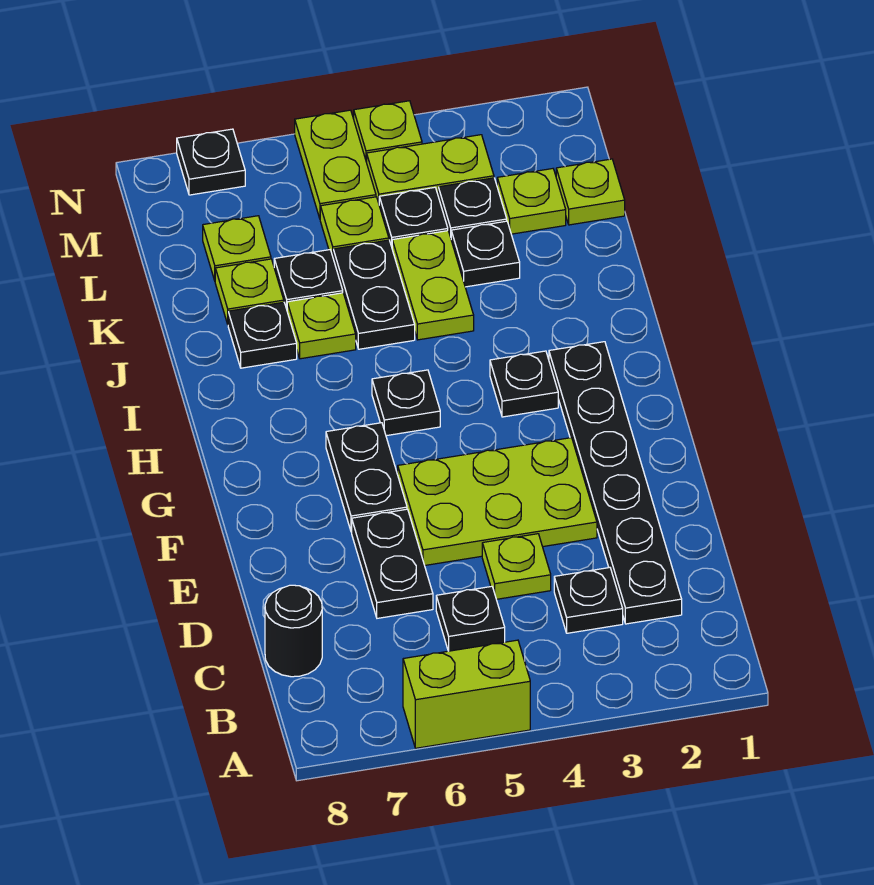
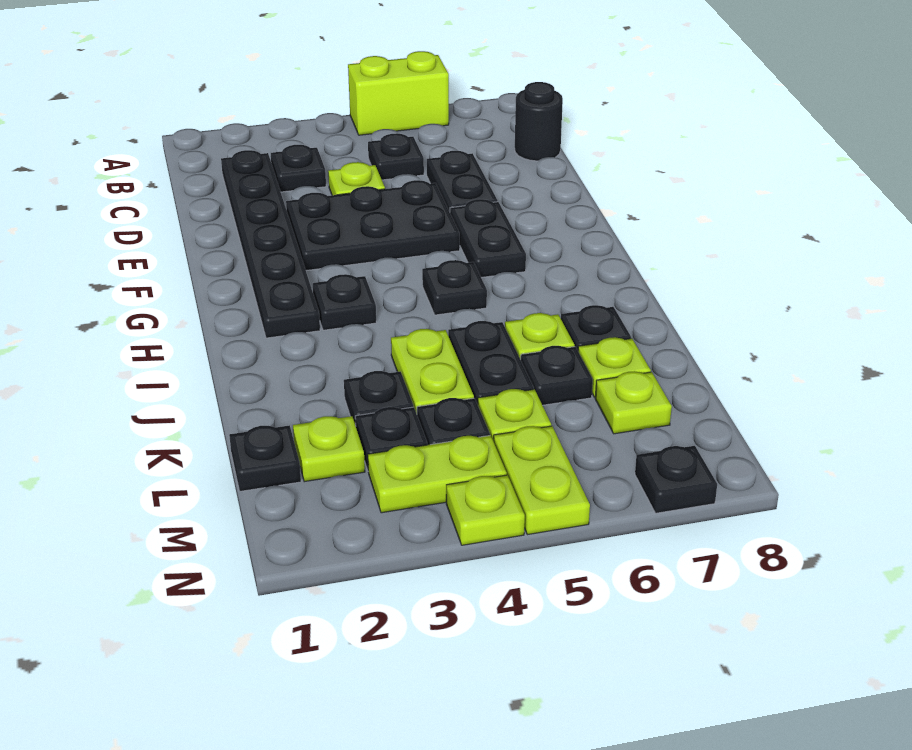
lime plate E3:F5 level 1 -> black plate E3:F5 level 1
lime plate L1 level 1 -> black plate L1 level 1

